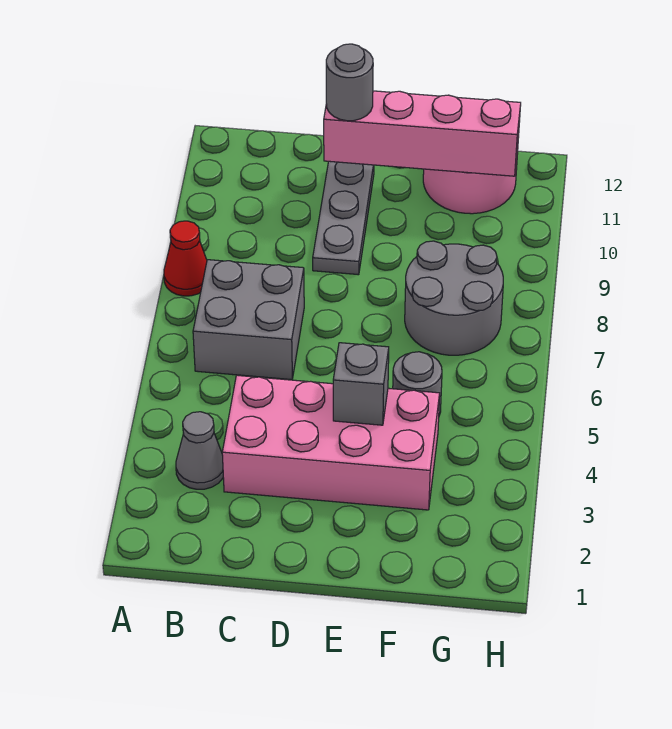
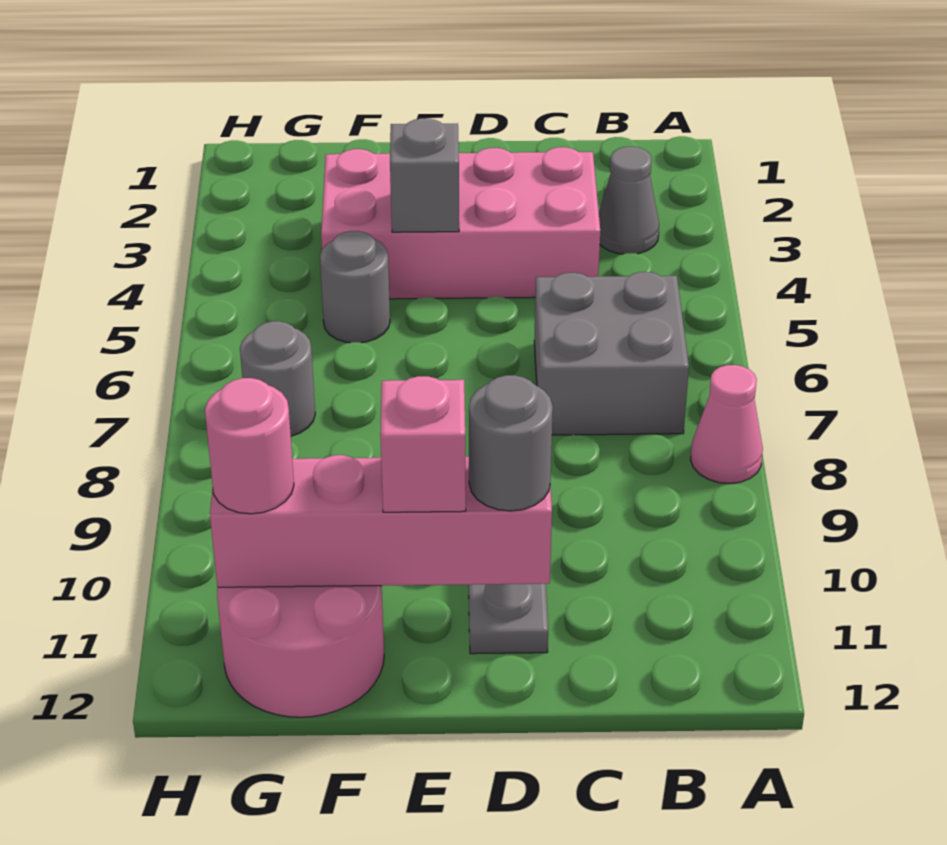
red cone A8 level 1 -> pink cone A8 level 1
none -> pink brick E11 level 3
grey round brick F7:G8 level 1 -> grey round brick G7 level 1
none -> pink round brick G11 level 3

